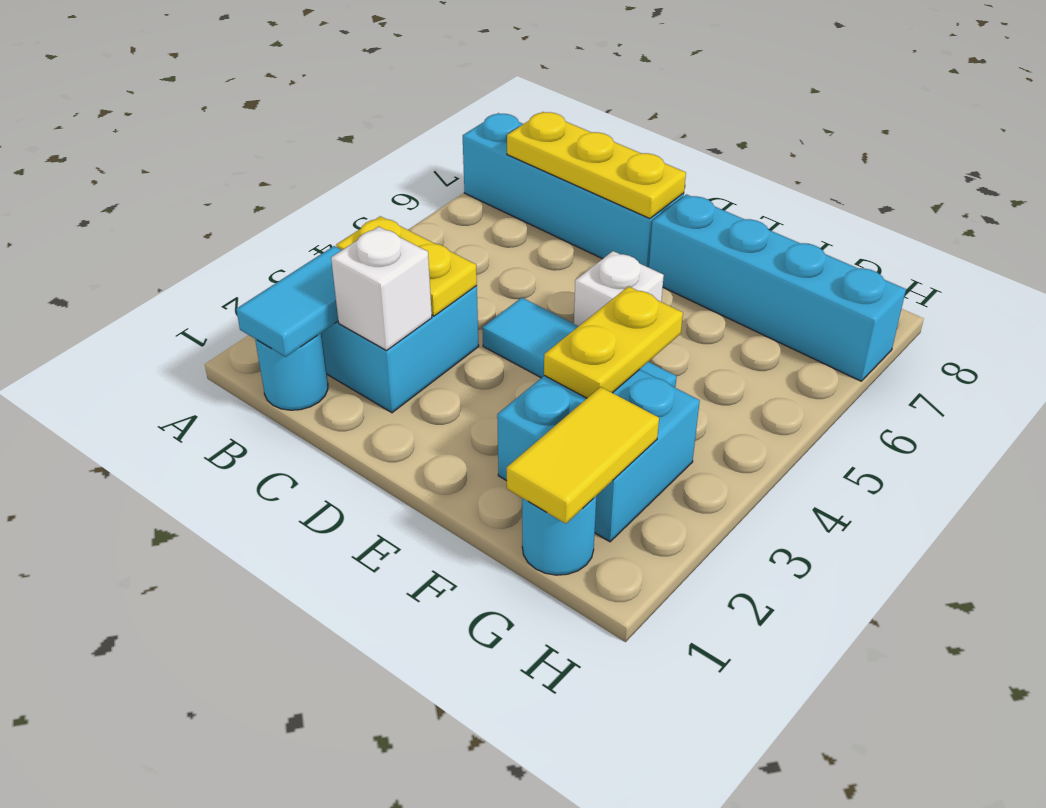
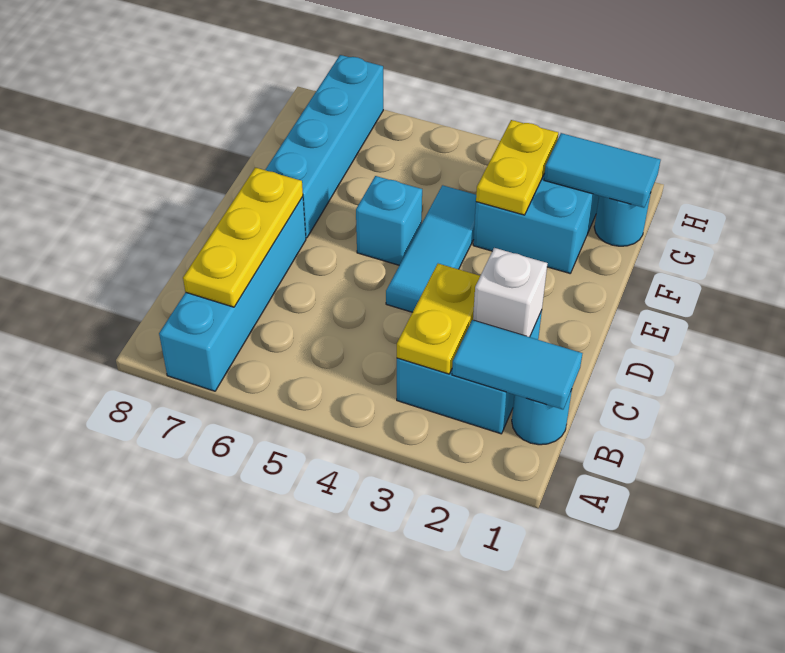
white brick E5 level 1 -> cyan brick E5 level 1
yellow plate F3:F4 level 2 -> yellow plate F3:G3 level 2
yellow tile G1:G2 level 2 -> cyan tile G1:G2 level 2

